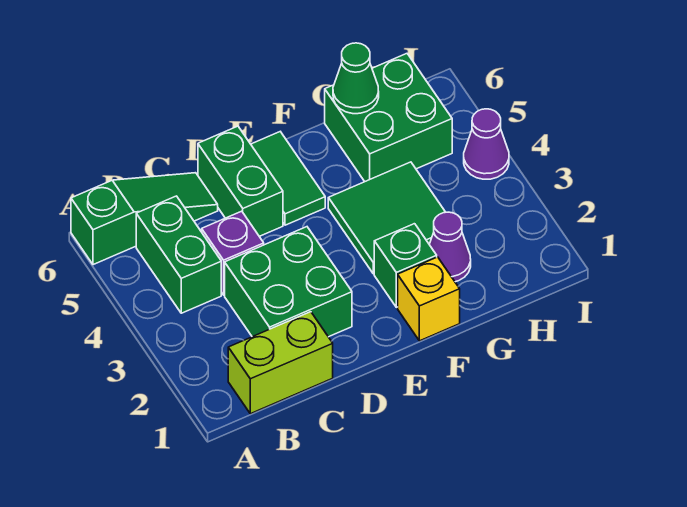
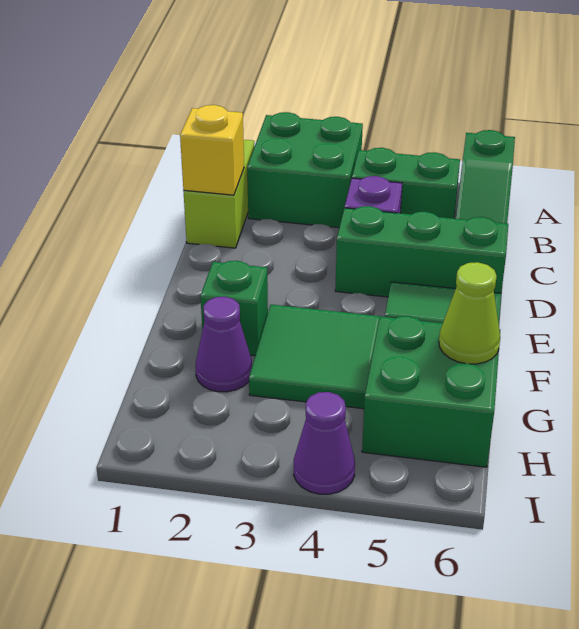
green brick C2:D3 level 1 -> green brick A2:B3 level 1
green brick D5:D6 level 1 -> green brick D4:D6 level 1
yellow brick F1 level 1 -> yellow brick C1 level 2
green cone G6 level 2 -> lime cone G6 level 2

